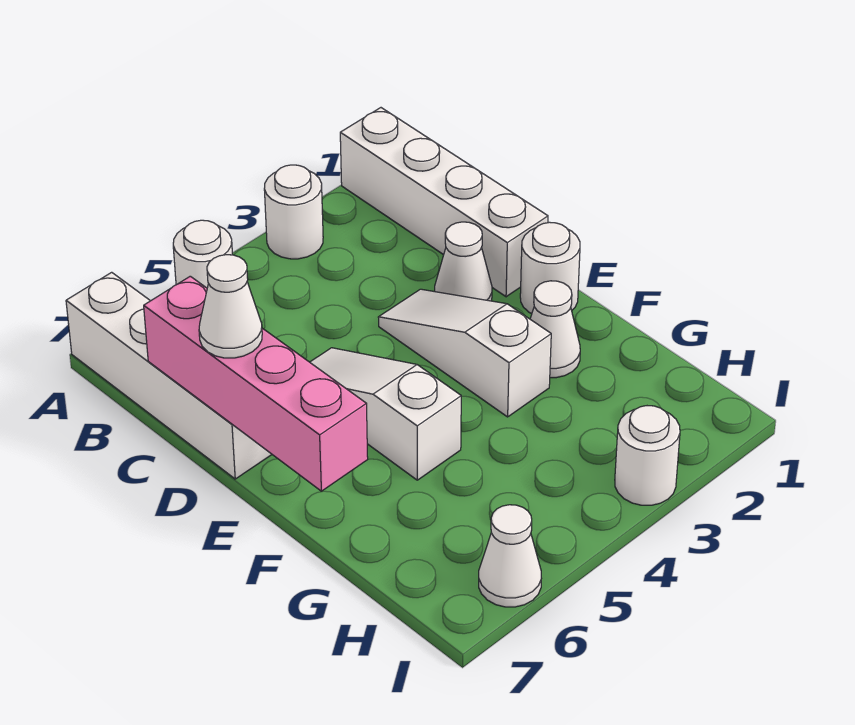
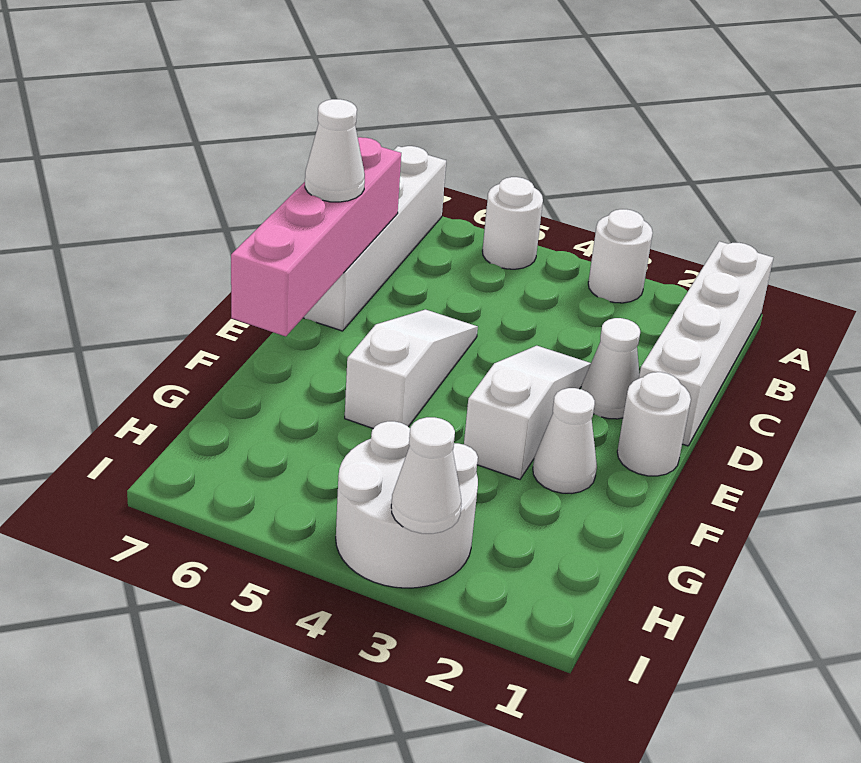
white round brick I3 level 1 -> white round brick H3:I4 level 1
white cone I6 level 1 -> white cone I3 level 2

